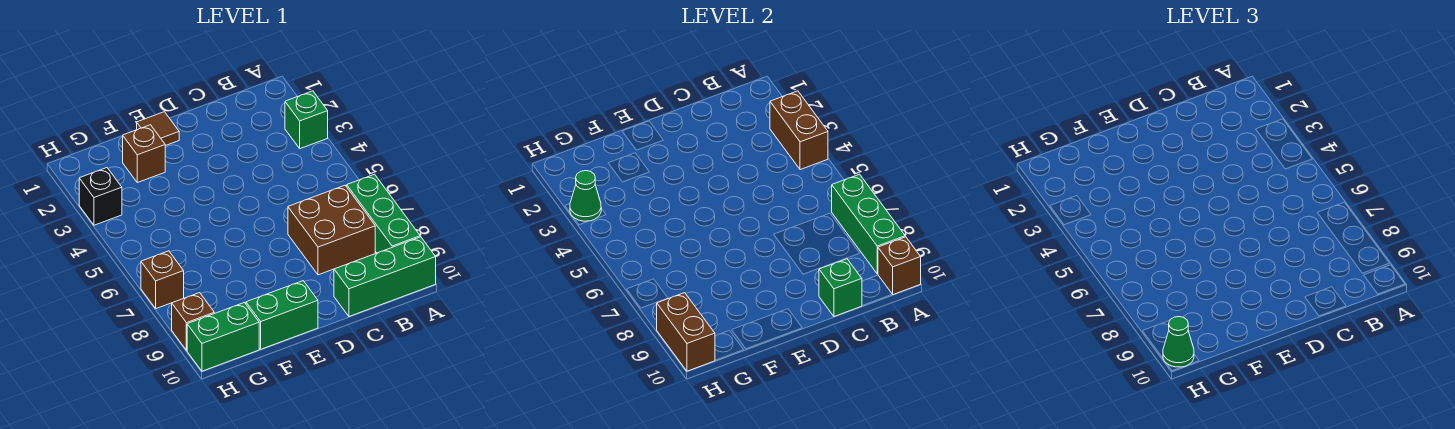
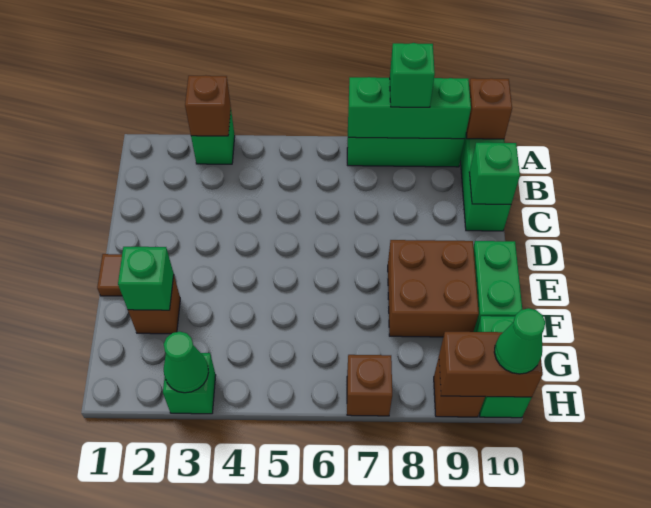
brown brick A3:A4 level 2 -> brown brick A3 level 2
none -> green brick A8 level 3
brown brick B7:C8 level 1 -> brown brick E8:F9 level 1
none -> green brick F2 level 2
black brick H3 level 1 -> green brick H3 level 1

